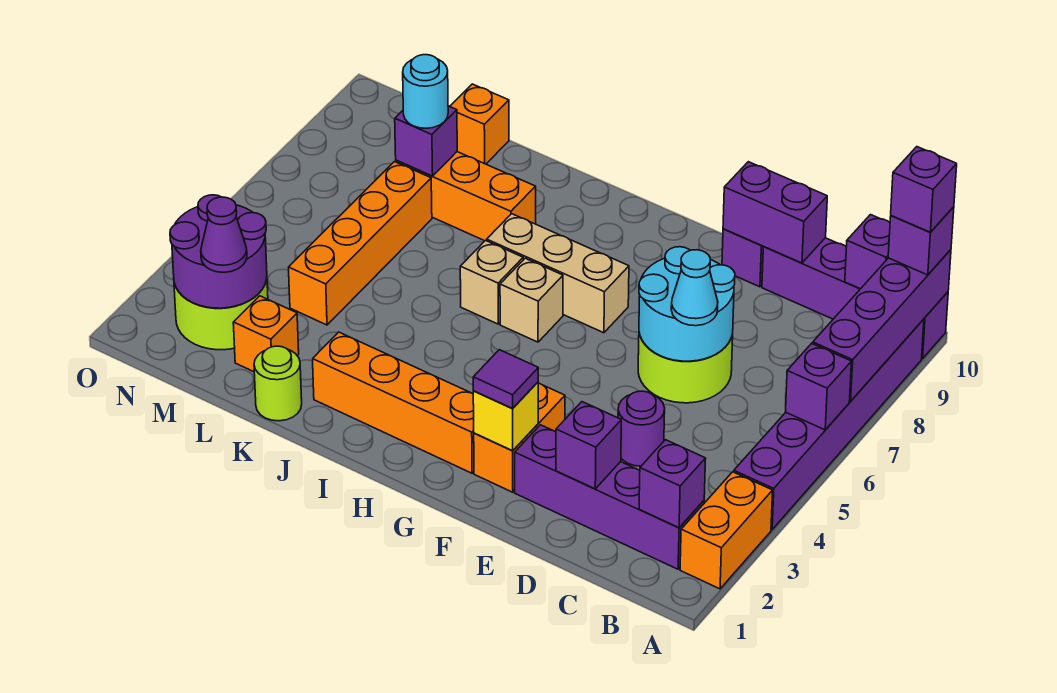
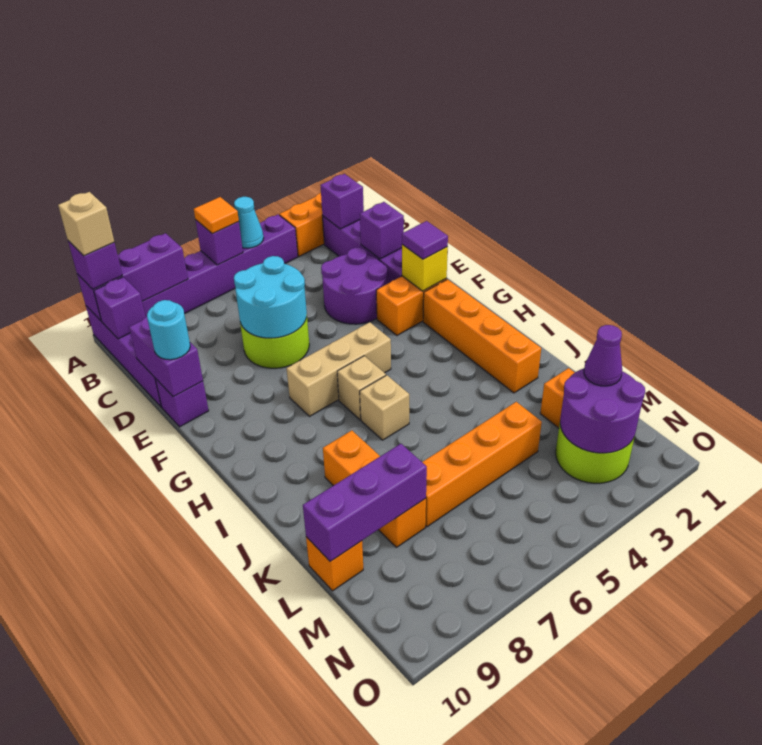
none -> orange tile A6 level 3
purple brick A7:A10 level 2 -> purple brick A8:A10 level 2
purple brick A10 level 4 -> tan brick A10 level 4
purple round brick D4 level 1 -> purple round brick D3:E4 level 1
cyan cone D6 level 3 -> cyan cone A5 level 2
tan brick G7:I7 level 1 -> tan brick G5:G7 level 1
lime round brick K1 level 1 -> none
purple brick L8 level 2 -> purple brick L8:L10 level 2
cyan round brick L8 level 3 -> cyan round brick E10 level 3

